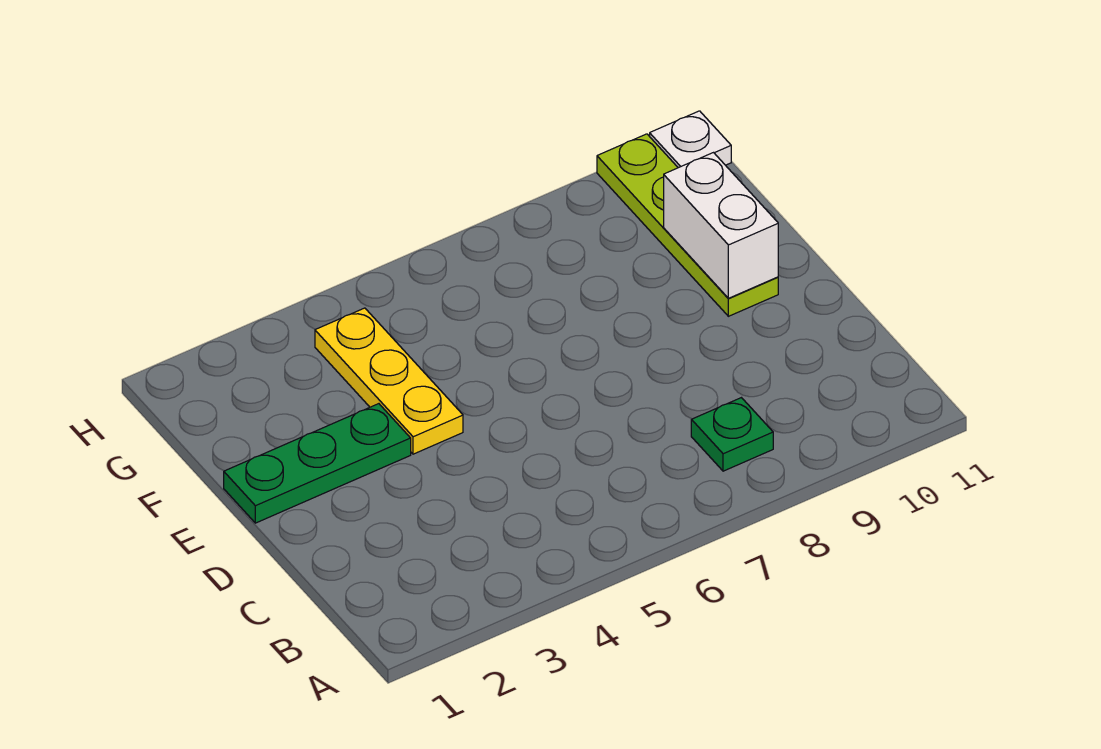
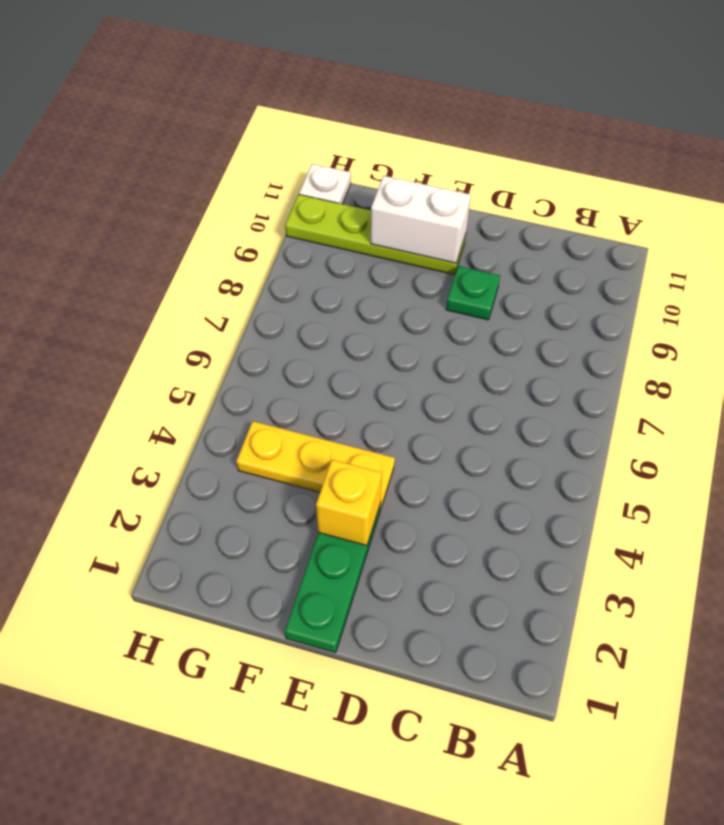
green plate B8 level 1 -> green plate D9 level 1
none -> yellow brick E3 level 2

